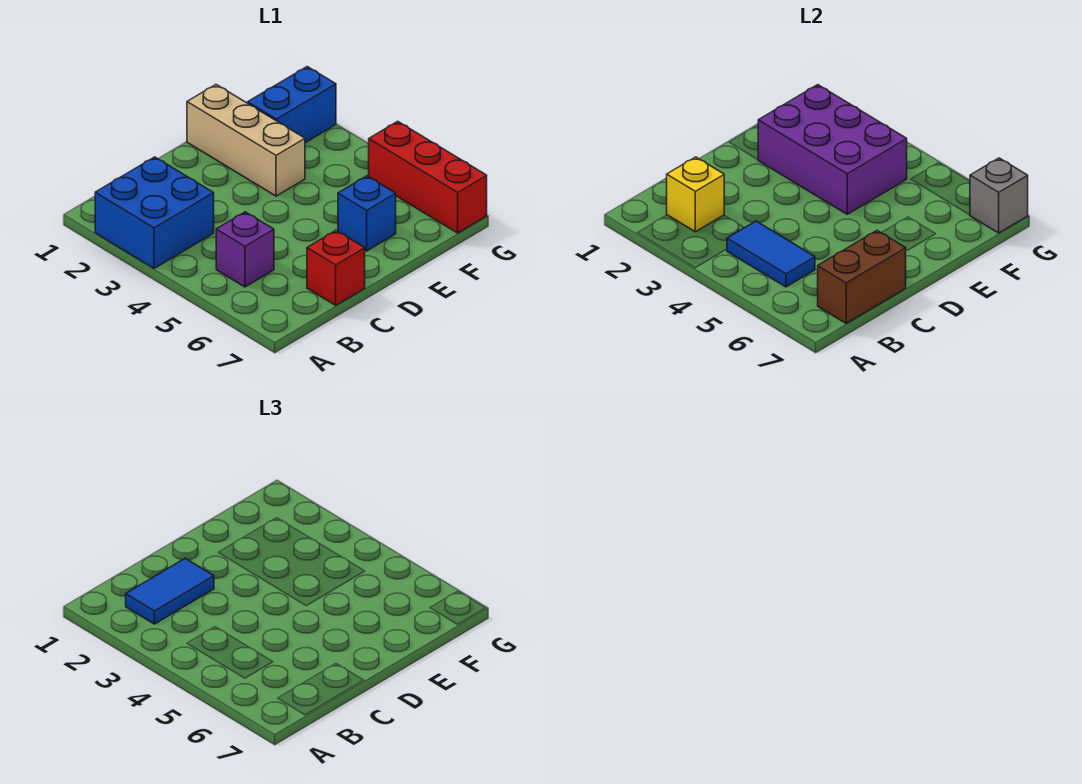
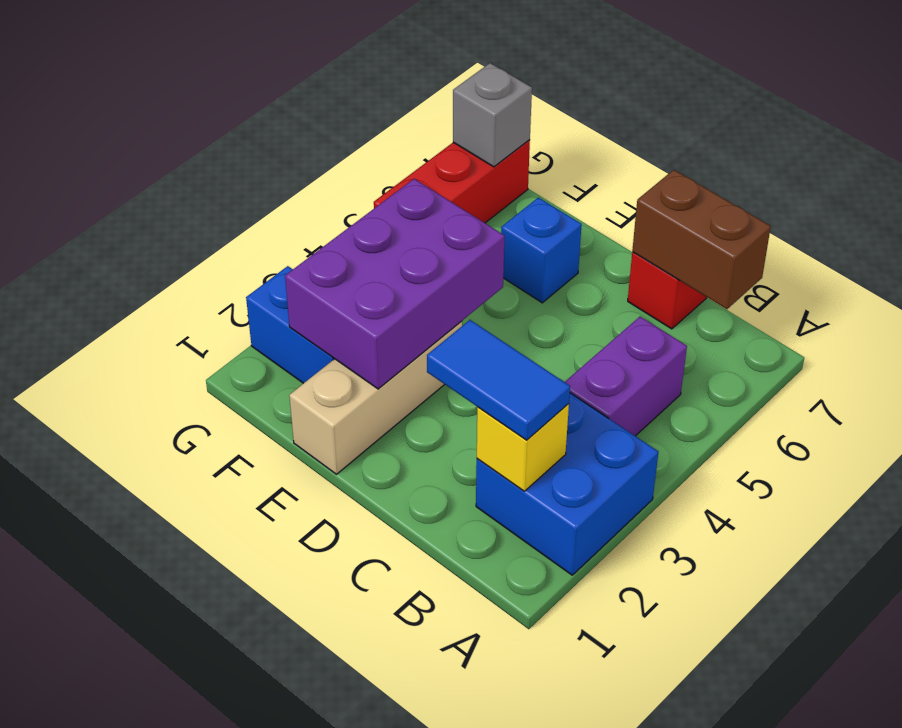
blue tile B4:B5 level 2 -> none
purple brick B5 level 1 -> purple brick B4:B5 level 1

